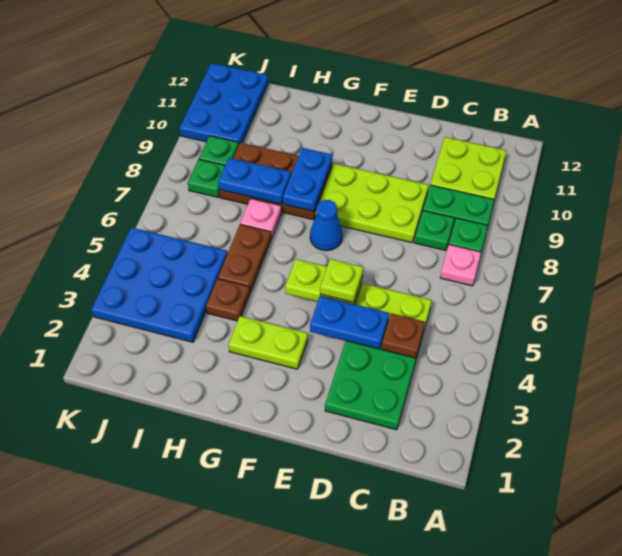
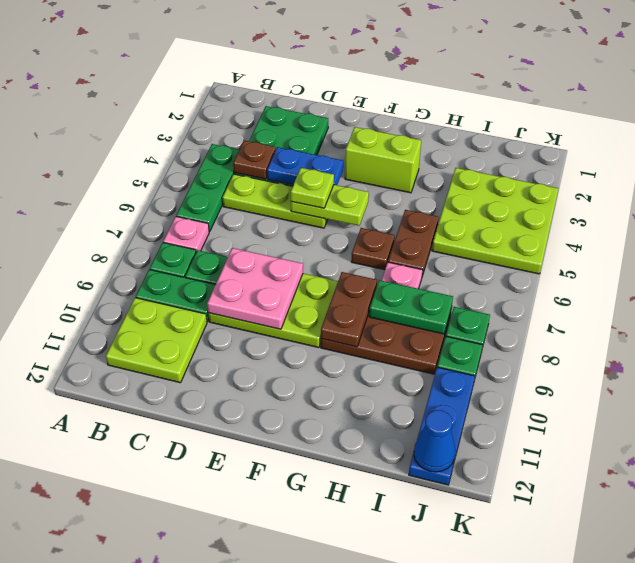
none -> green plate B4:B6 level 1
none -> pink plate D8:E9 level 2
lime plate F3:G3 level 1 -> lime brick F3:G3 level 1
blue cone F7 level 1 -> blue cone J12 level 2
blue plate G8:G9 level 2 -> brown plate G8:G9 level 2
brown plate H4 level 1 -> brown plate G6 level 1
blue plate H8:I8 level 2 -> green plate H8:I8 level 2
blue plate I3:K5 level 1 -> lime plate I3:K5 level 1
blue plate J10:K12 level 1 -> blue plate J10:J12 level 1

